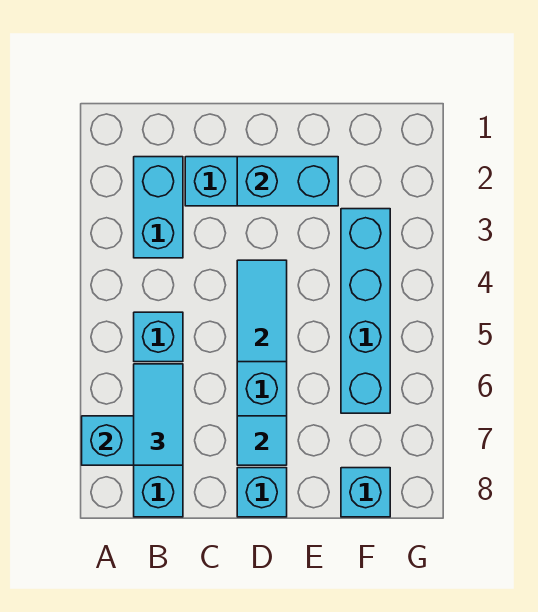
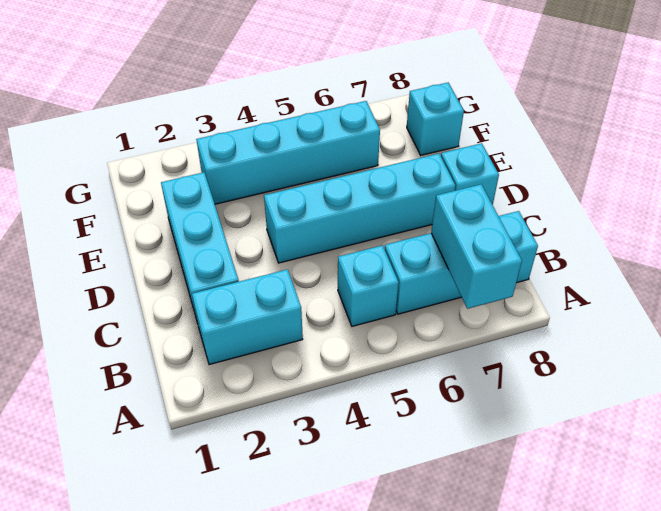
cyan tile B6:B7 level 3 -> none
cyan brick D2:E2 level 2 -> none
cyan tile D4:D5 level 2 -> none
cyan tile D7 level 2 -> none

